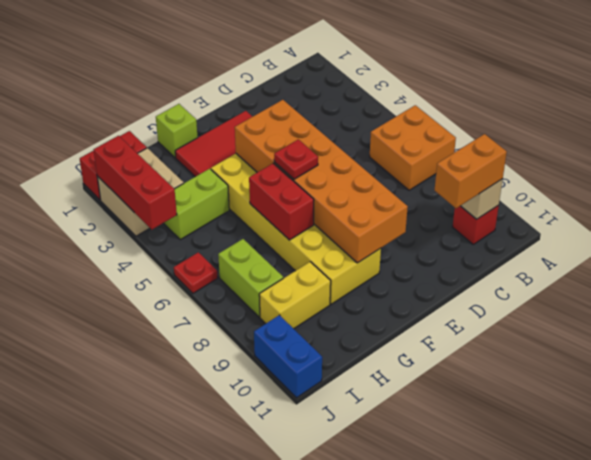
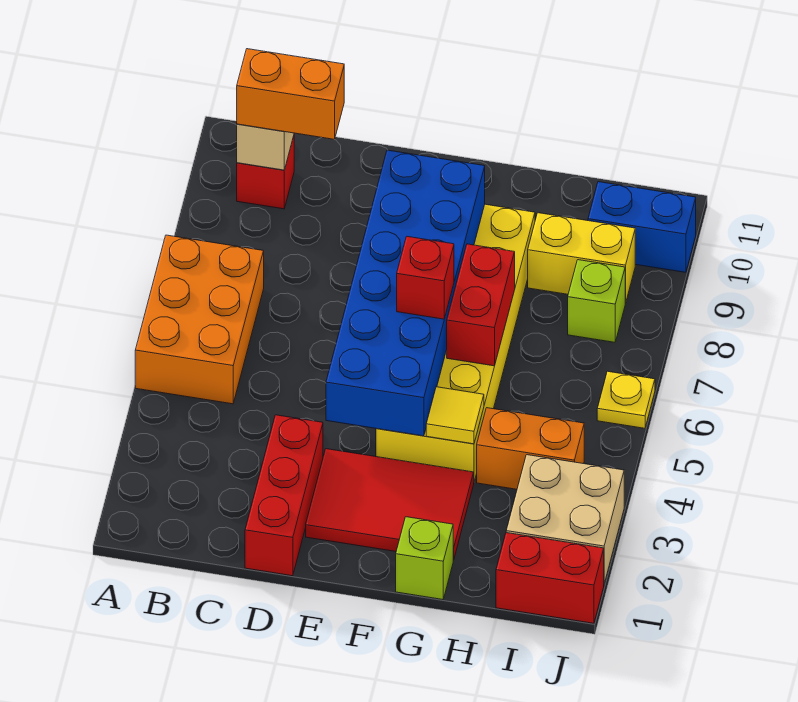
orange brick A6:B7 level 1 -> orange brick A5:B7 level 1
orange brick E4:F9 level 2 -> blue brick E4:F9 level 2
red plate F6 level 3 -> red brick F6 level 3
none -> yellow tile G4 level 2
lime brick H4:I4 level 1 -> orange brick H4:I4 level 1
lime brick I7:I8 level 1 -> lime brick I8 level 1
red brick J2:J4 level 2 -> red brick D1:D3 level 1
red plate J6 level 1 -> yellow plate J6 level 1
blue brick J10:J11 level 1 -> blue brick I10:J10 level 1

